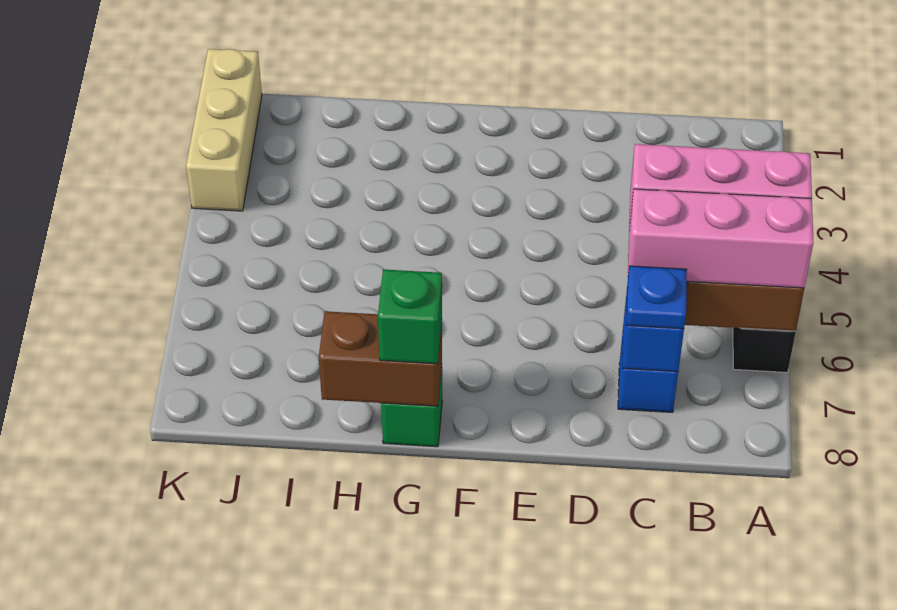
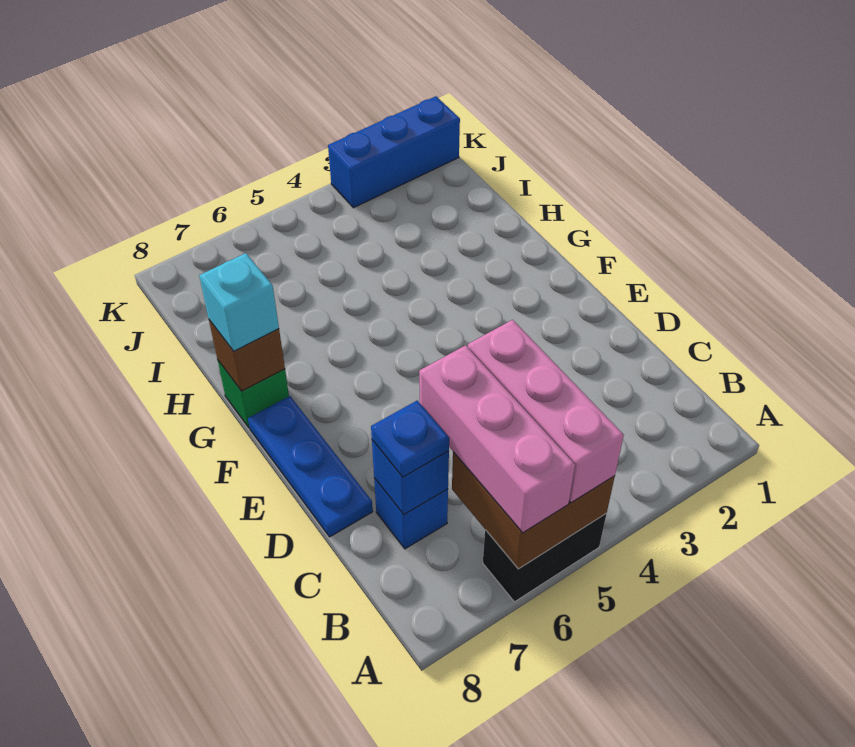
none -> blue plate D8:F8 level 1
brown brick G8:H8 level 2 -> brown brick G8 level 2
green brick G8 level 3 -> cyan brick G8 level 3
tan brick K1:K3 level 1 -> blue brick K1:K3 level 1

